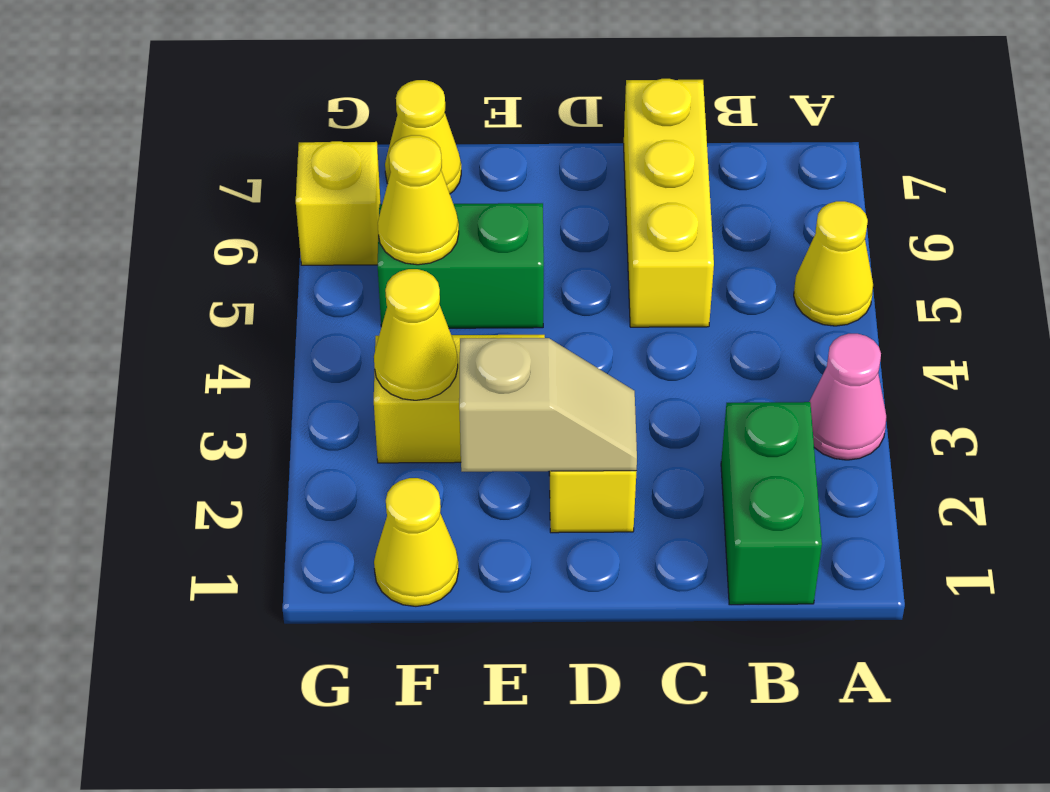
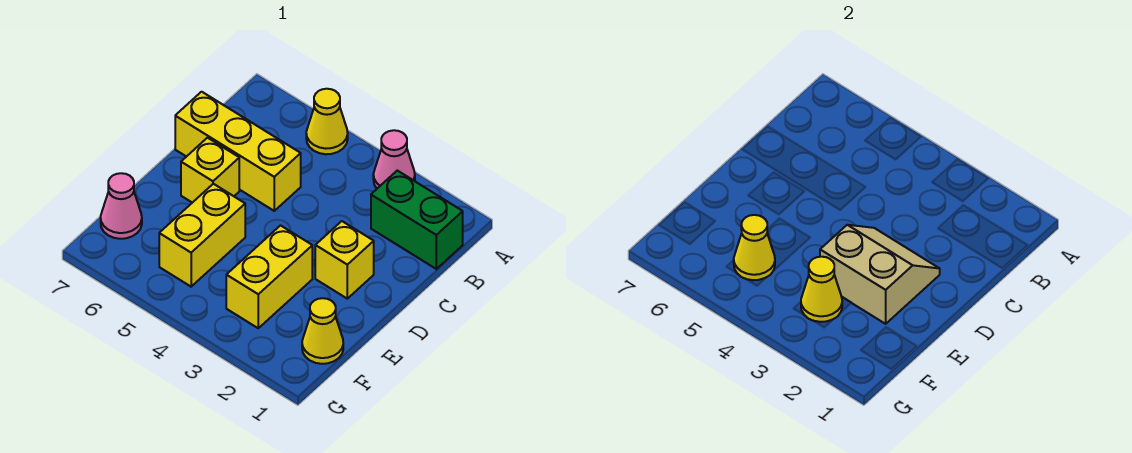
tan slope D2:E2 level 2 top E -> tan slope D2:E3 level 2 top E
green brick E5:F5 level 1 -> yellow brick E5:F5 level 1
yellow cone F7 level 1 -> pink cone F7 level 1
yellow brick G6 level 1 -> yellow brick D6 level 1

